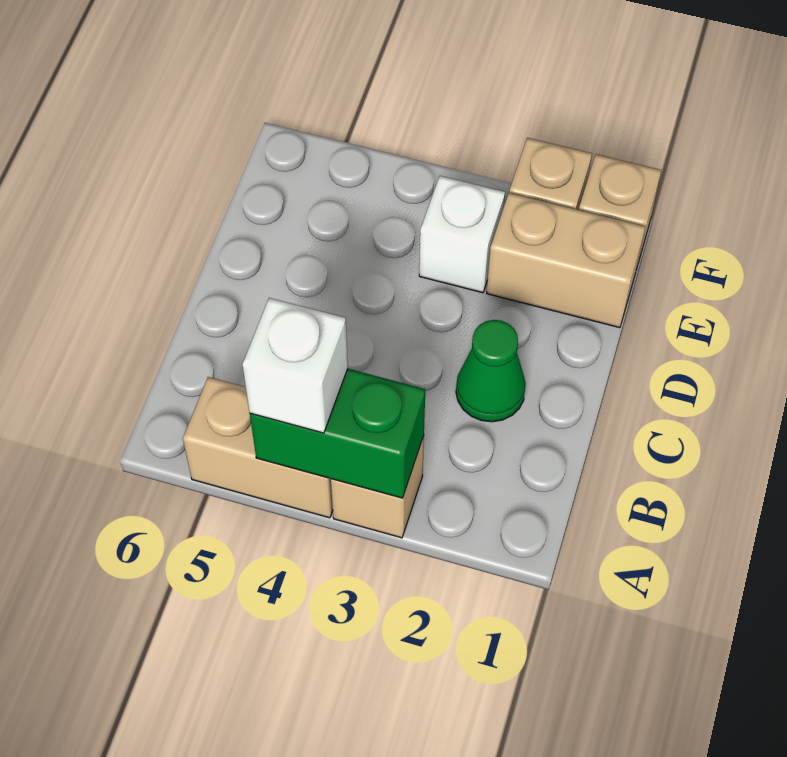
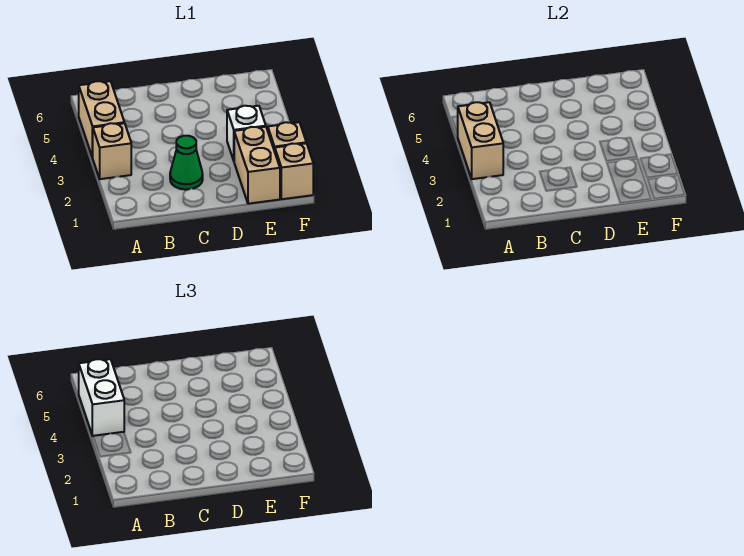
green brick A3:A4 level 2 -> tan brick A3:A4 level 2
white brick A4 level 3 -> white brick A4:A5 level 3

